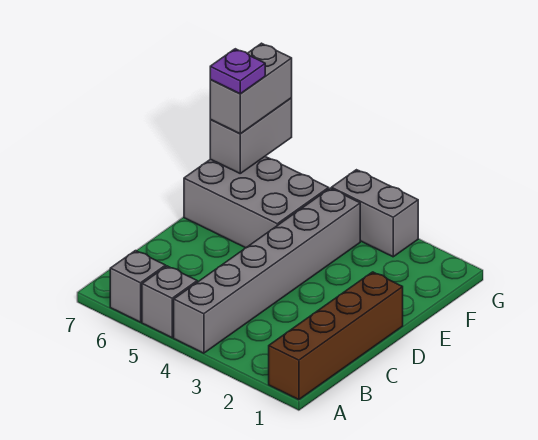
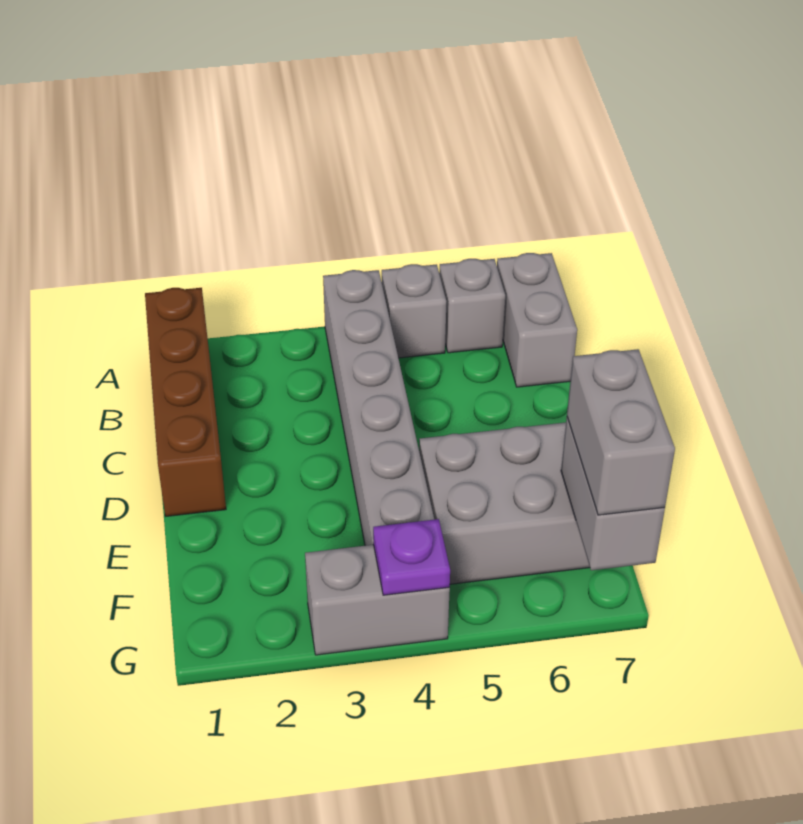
none -> grey brick A7:B7 level 1
purple plate F7 level 4 -> purple plate G4 level 2

